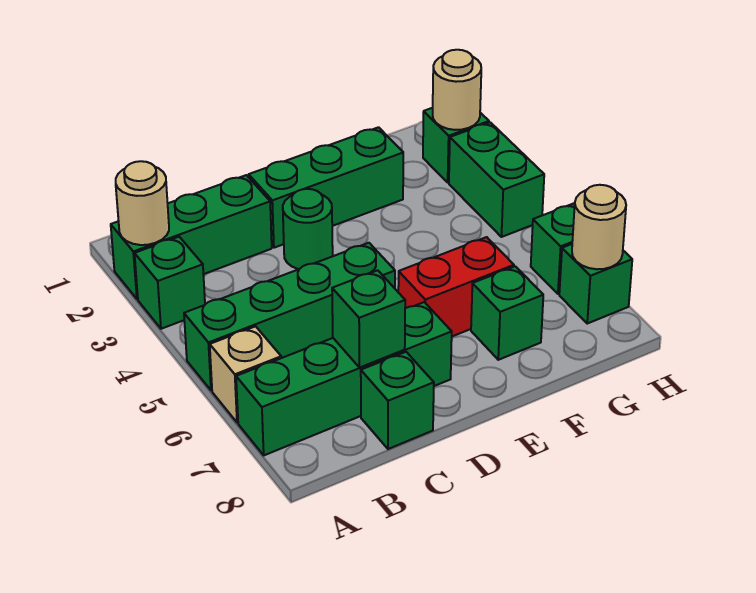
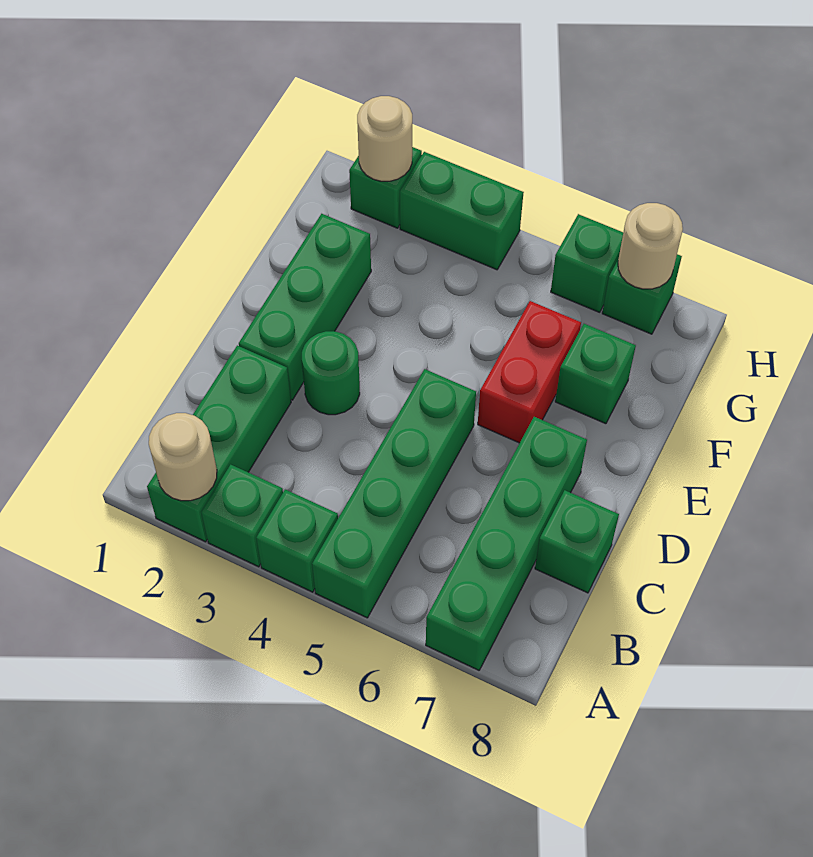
tan brick A6 level 1 -> none
green brick C7 level 2 -> green brick A4 level 1

